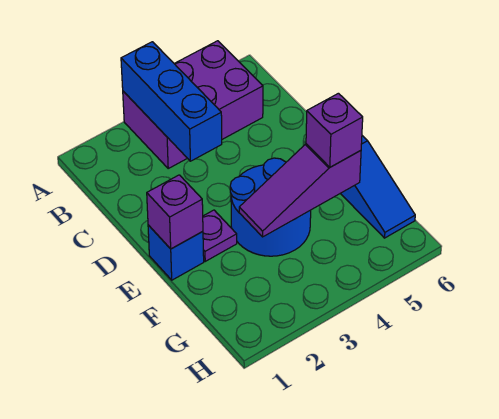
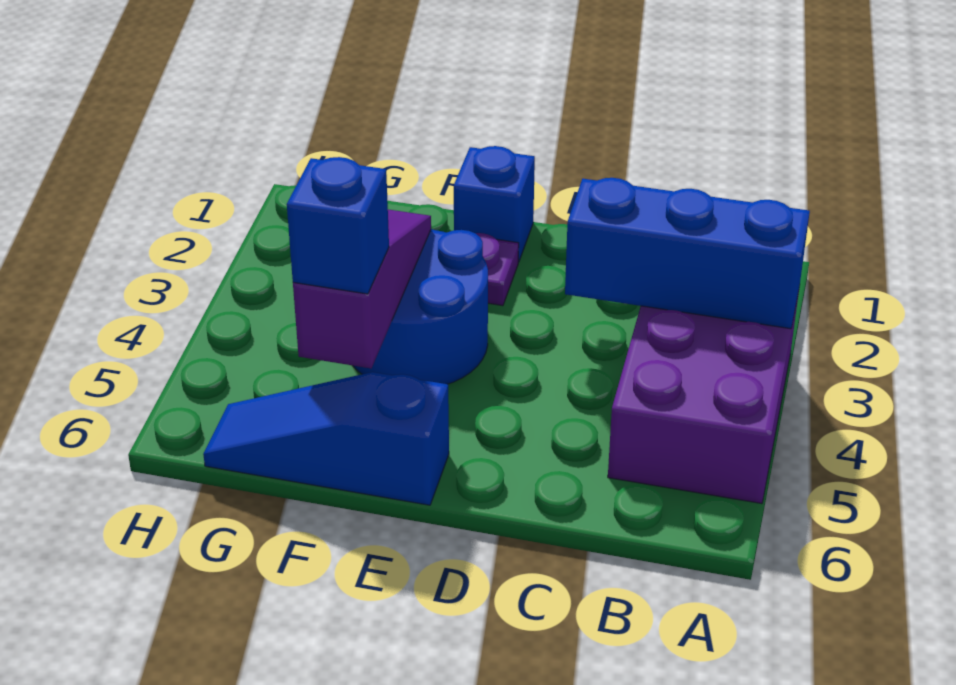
purple brick E1 level 2 -> none
purple brick F5 level 3 -> blue brick F5 level 3

